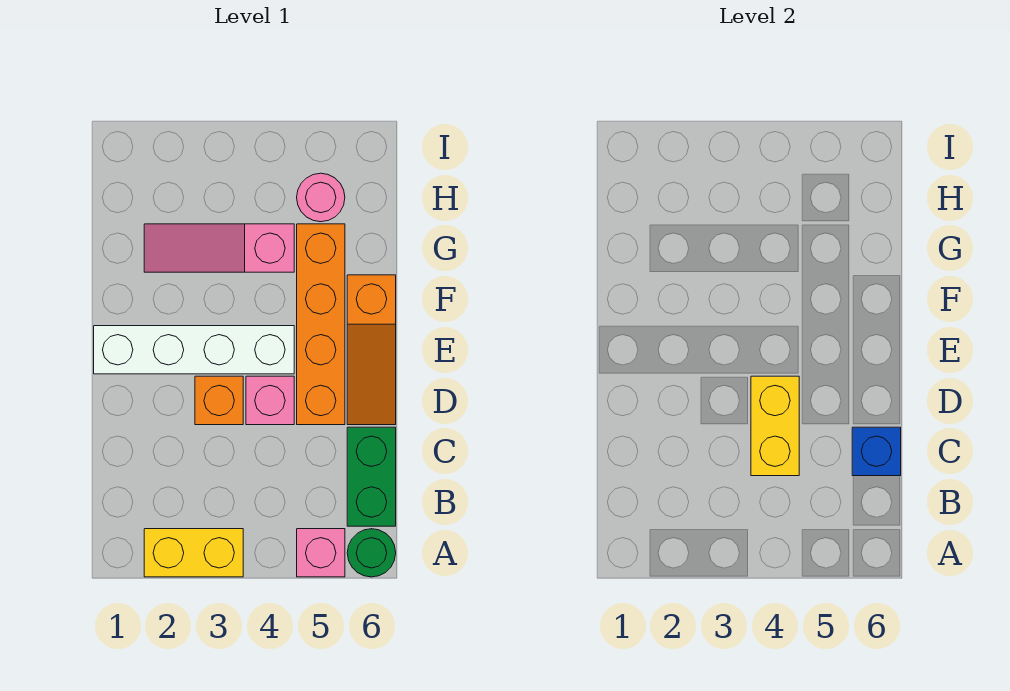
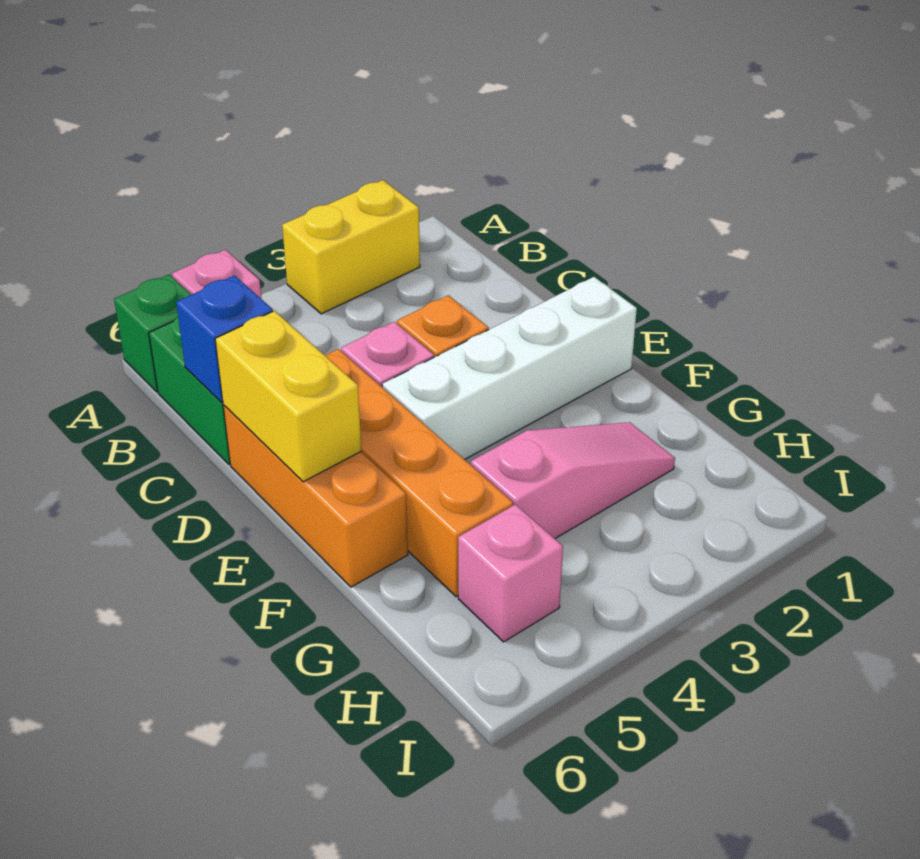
green round brick A6 level 1 -> green brick A6 level 1
yellow brick C4:D4 level 2 -> yellow brick D6:E6 level 2
orange slope D6:F6 level 1 top F -> orange brick D6:F6 level 1
pink round brick H5 level 1 -> pink brick H5 level 1

